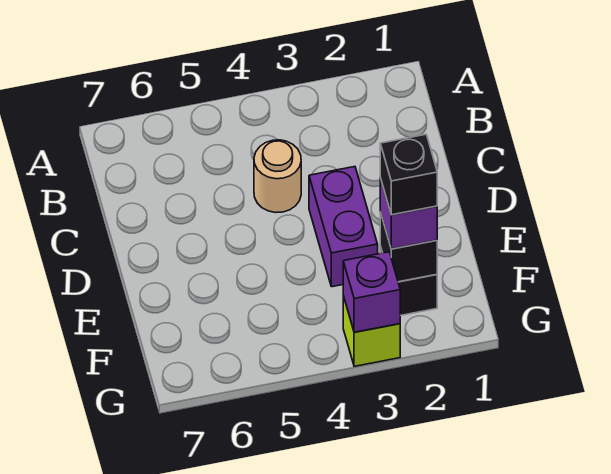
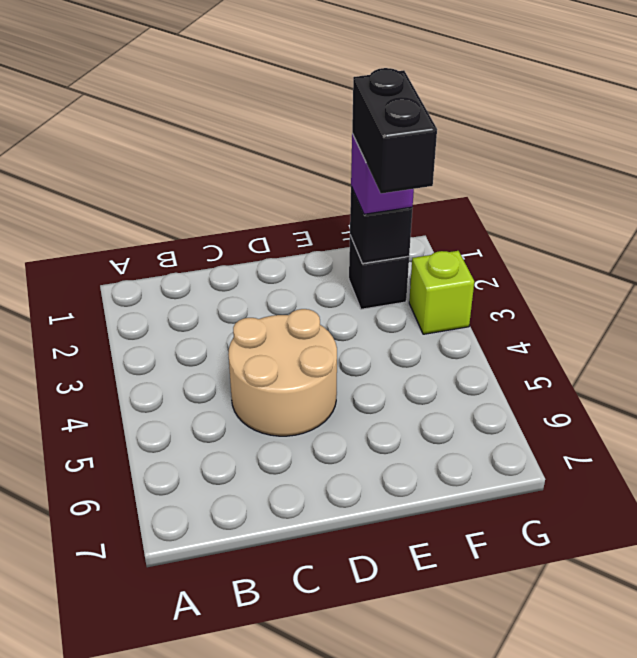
tan round brick C4 level 1 -> tan round brick C4:D5 level 1
purple brick D3:E3 level 1 -> none
black brick F2 level 4 -> black brick F2:F3 level 4
purple brick G3 level 2 -> none

